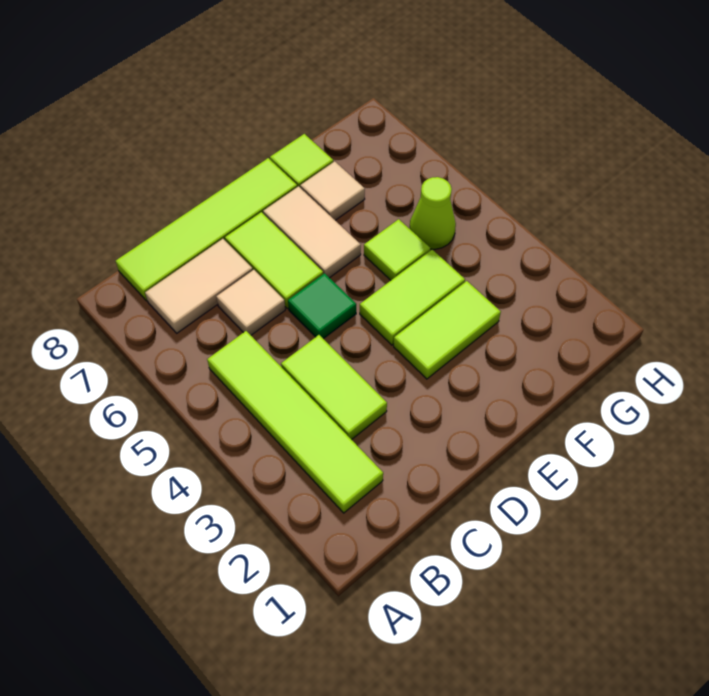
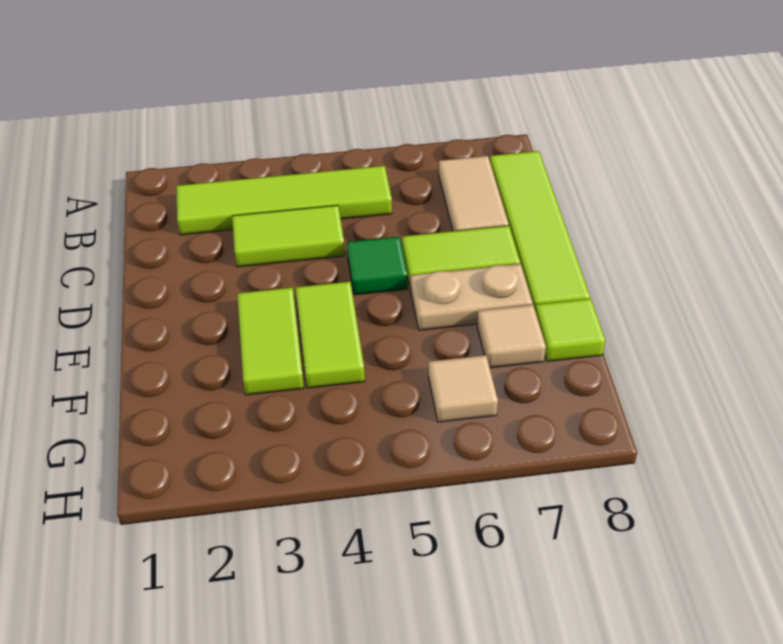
tan tile C6 level 1 -> tan tile G6 level 1
tan tile E6:E7 level 1 -> tan plate E6:E7 level 1
lime tile F5 level 1 -> none
lime cone G5 level 1 -> none

